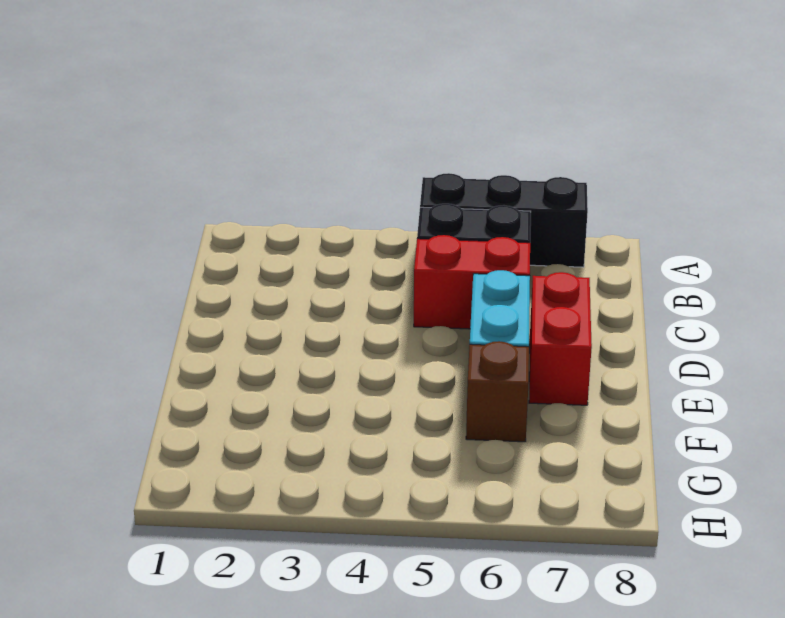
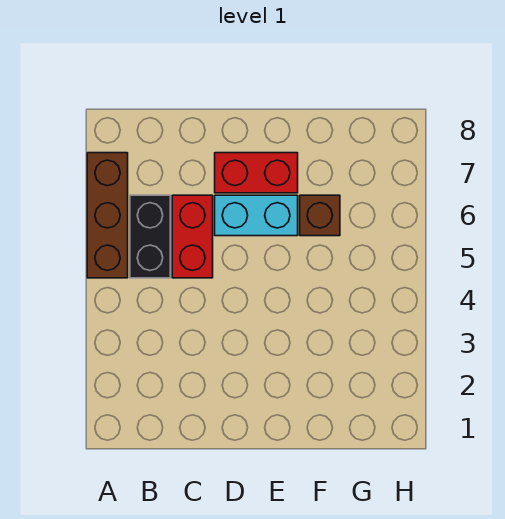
black brick A5:A7 level 1 -> brown brick A5:A7 level 1

